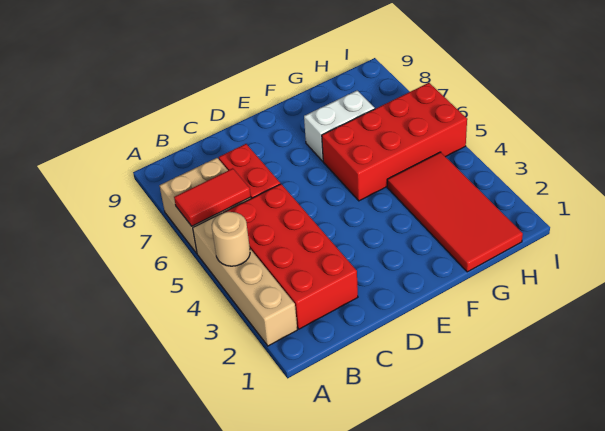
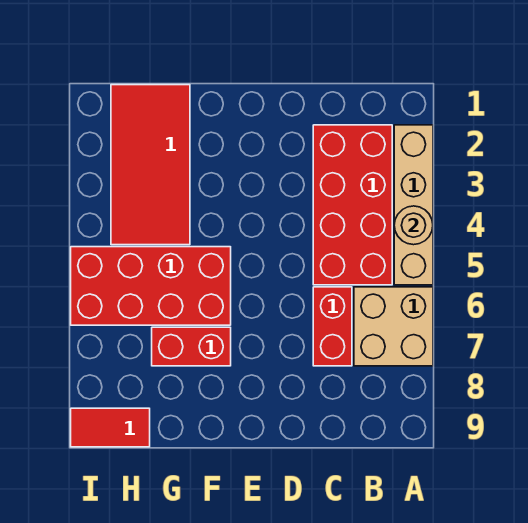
red tile A6:B6 level 2 -> red tile H9:I9 level 1
white brick F7:G7 level 1 -> red brick F7:G7 level 1

